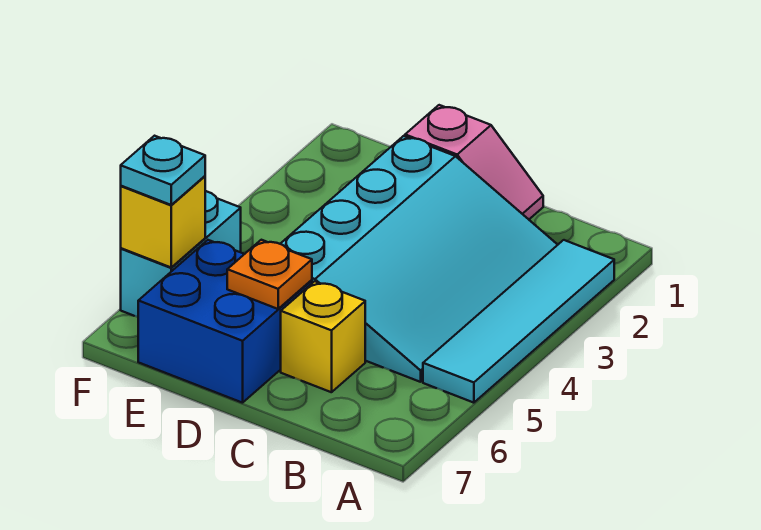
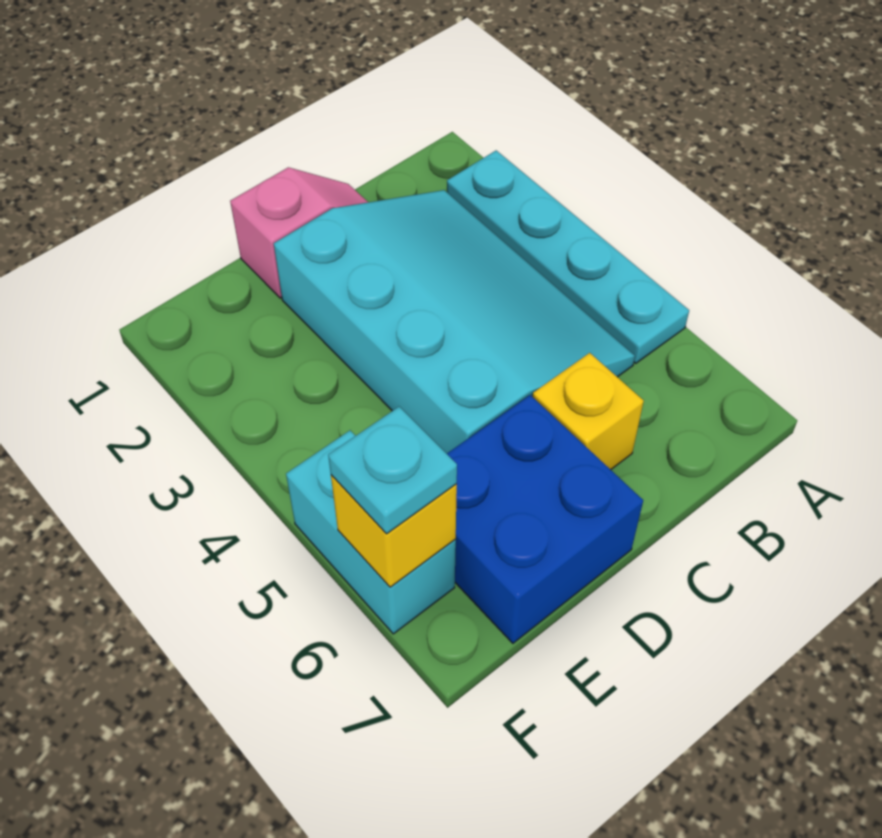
cyan tile A2:A5 level 1 -> cyan plate A2:A5 level 1
orange plate D6 level 2 -> none

